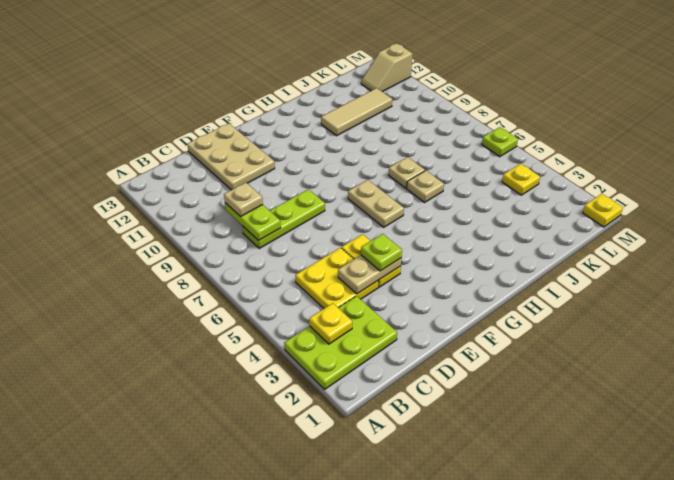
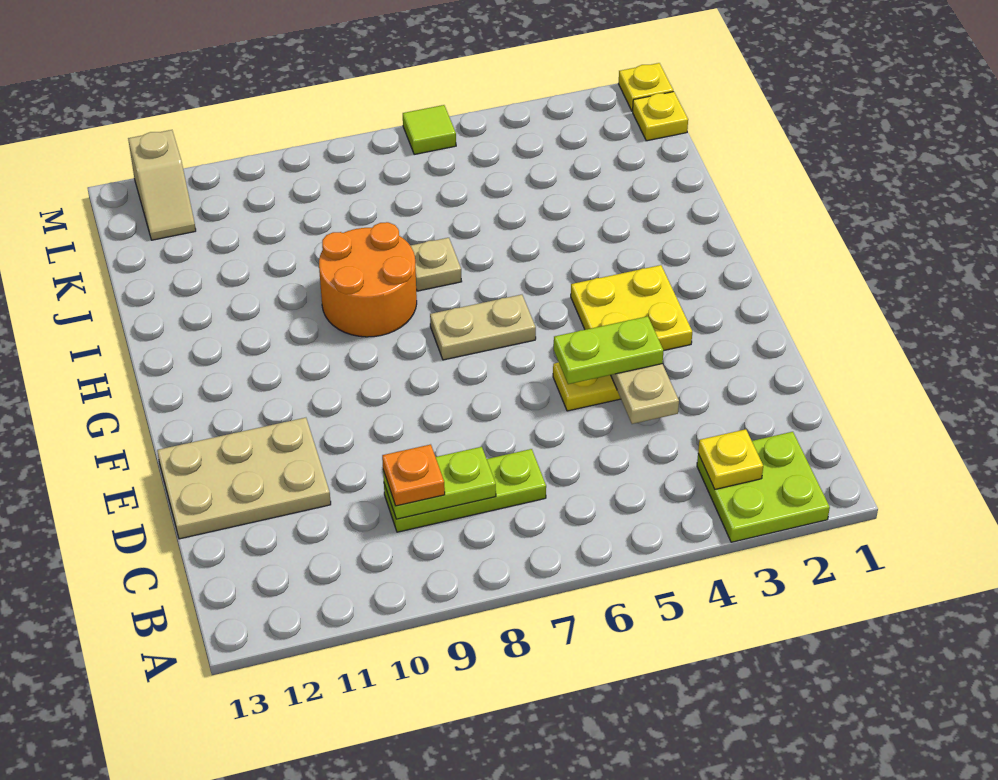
lime plate A2:C3 level 1 -> lime plate A2:B3 level 1
yellow plate C4:D5 level 1 -> yellow plate F3:G4 level 1
lime plate C8:E8 level 1 -> lime plate C7:C9 level 1
tan plate C9 level 3 -> orange plate C9 level 3
lime plate E4 level 3 -> lime plate E4:E5 level 3
none -> orange round brick H8:I9 level 1
tan plate I6 level 1 -> none
tan tile I11:K11 level 1 -> none
yellow plate L4 level 1 -> yellow plate L1 level 1
lime plate M6 level 1 -> lime tile M6 level 1

